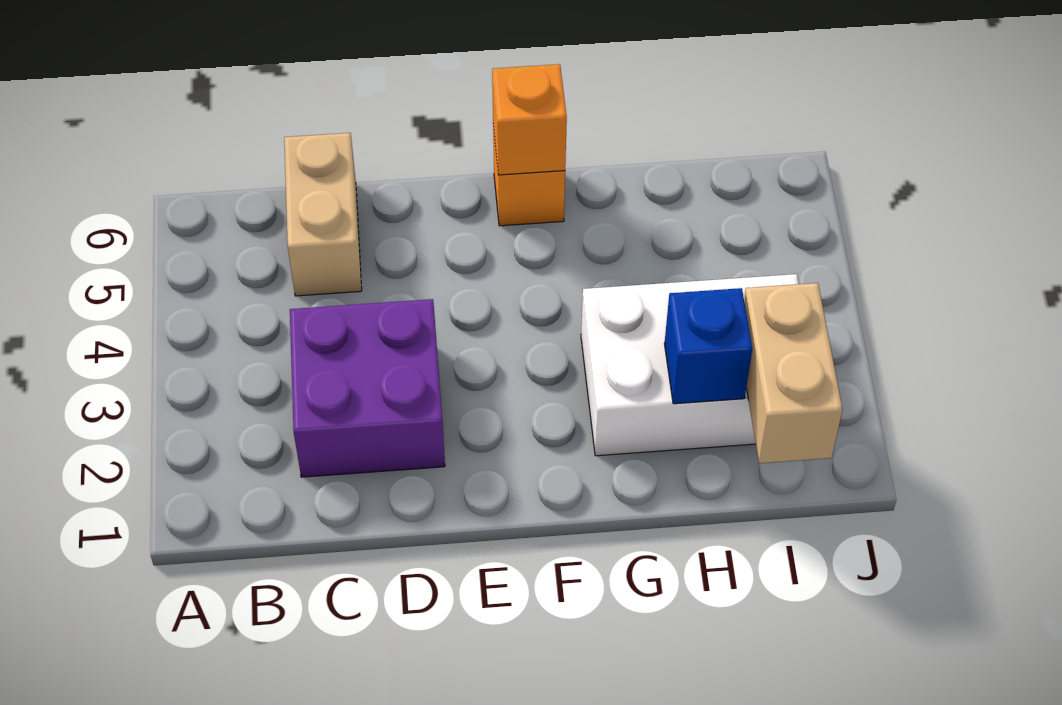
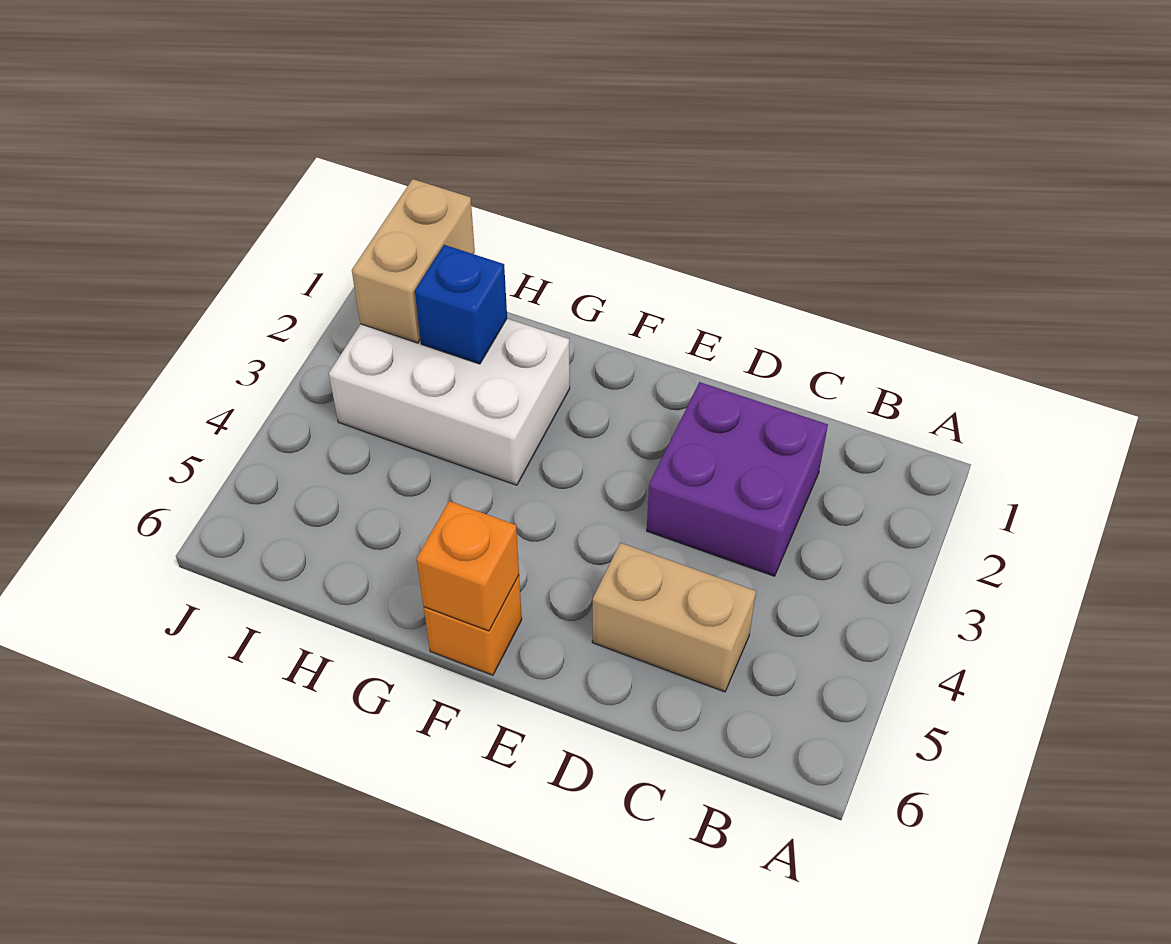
tan brick C5:C6 level 1 -> tan brick C5:D5 level 1

